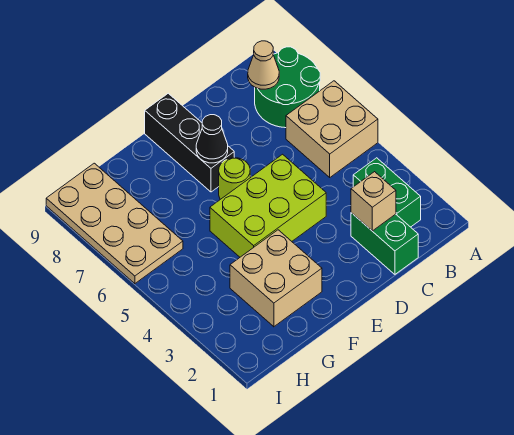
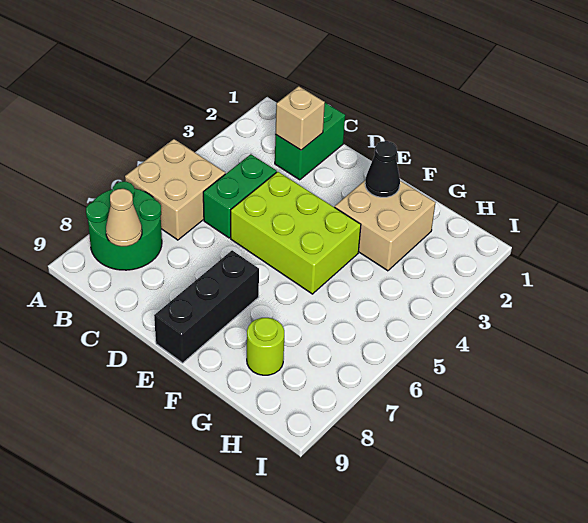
green brick B2:B3 level 1 -> green brick C4:C5 level 1
lime round brick E6 level 1 -> lime round brick G8 level 1
black cone E7 level 2 -> black cone F2 level 2
tan plate H6:I9 level 1 -> none

